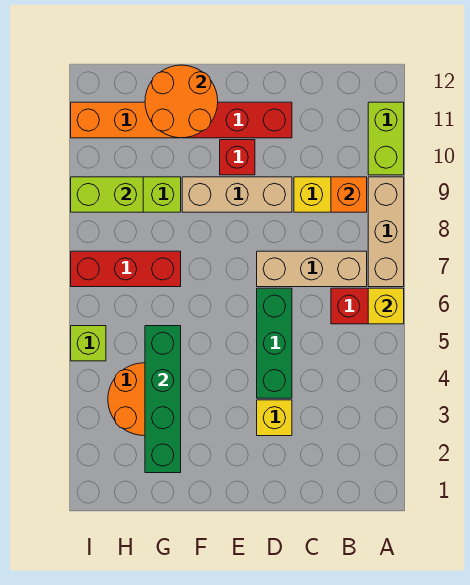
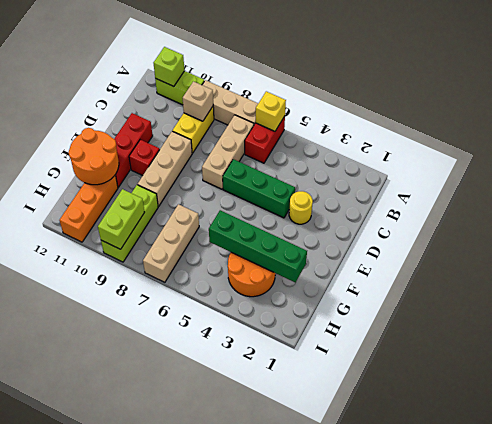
orange brick B9 level 2 -> tan brick B9 level 2
yellow brick D3 level 1 -> yellow round brick D3 level 1
red brick G7:I7 level 1 -> tan brick G7:I7 level 1
lime brick I5 level 1 -> lime brick A11 level 2

